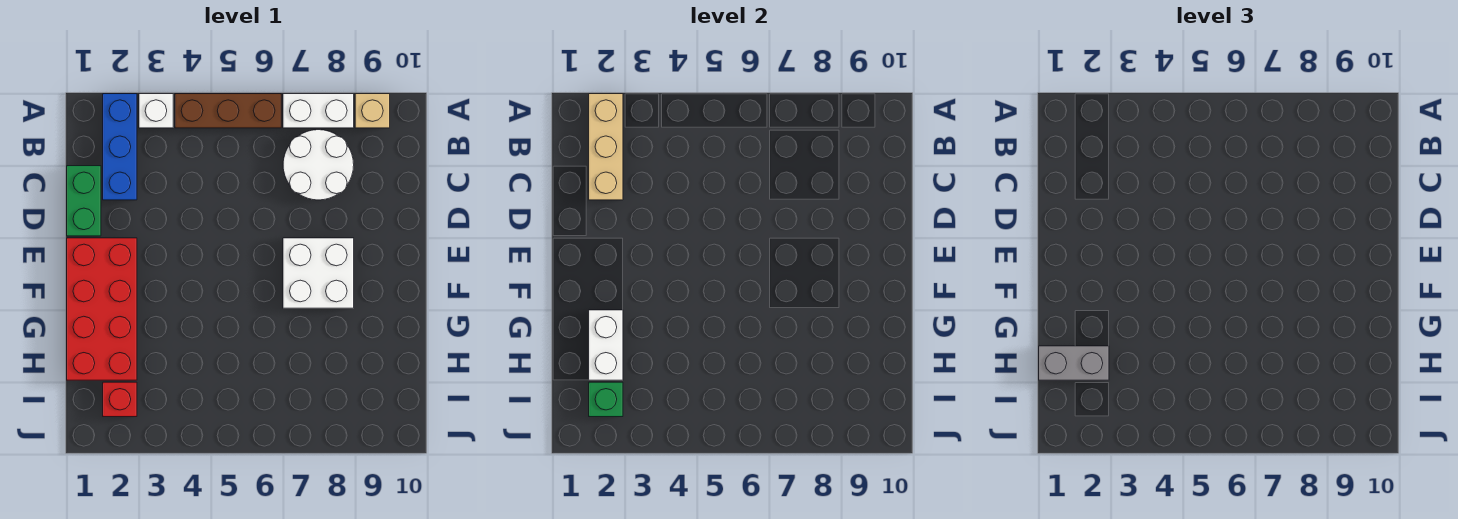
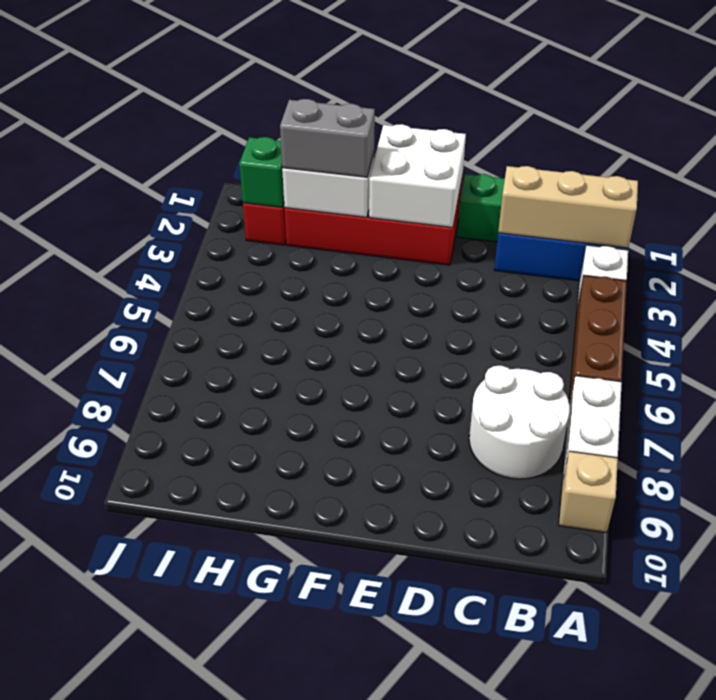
white brick E7:F8 level 1 -> white brick E1:F2 level 2
grey brick H1:H2 level 3 -> grey brick G2:H2 level 3

